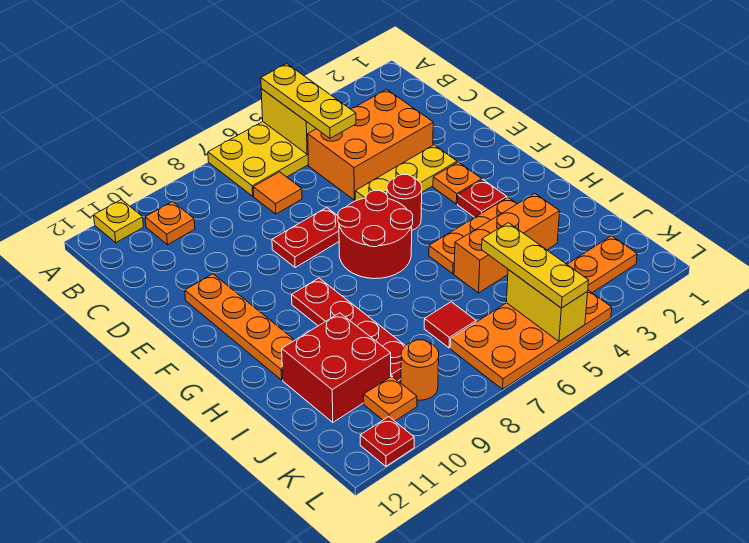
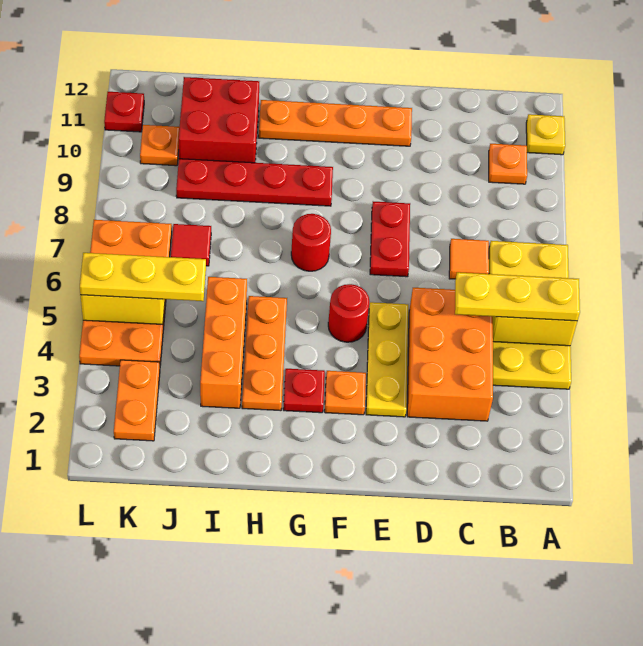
red round brick F6:G7 level 1 -> red round brick G7 level 1
orange round brick K9 level 1 -> none

